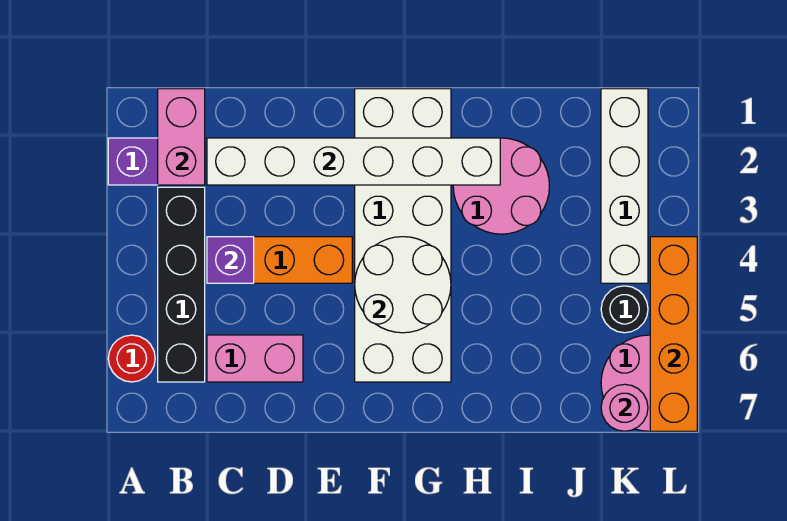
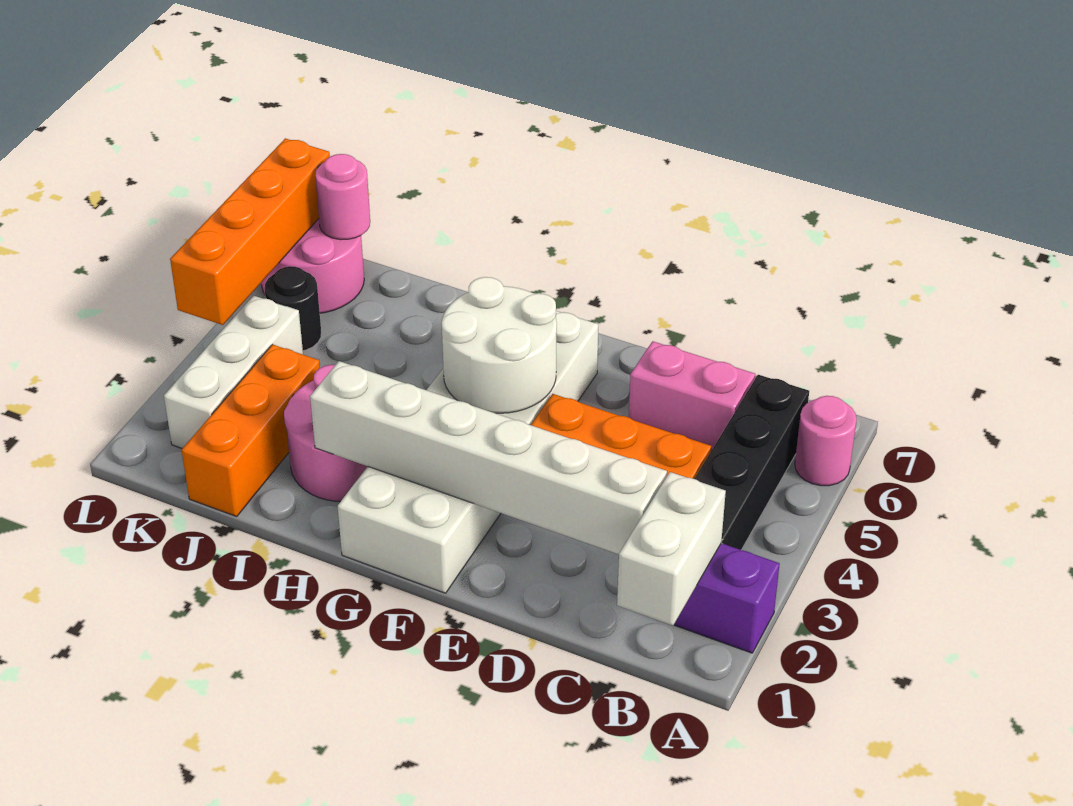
red round brick A6 level 1 -> pink round brick A6 level 1
pink brick B1:B2 level 2 -> white brick B1:B2 level 2
purple brick C4 level 2 -> none
none -> orange brick J1:J3 level 1
white brick K1:K4 level 1 -> white brick K2:K4 level 1

